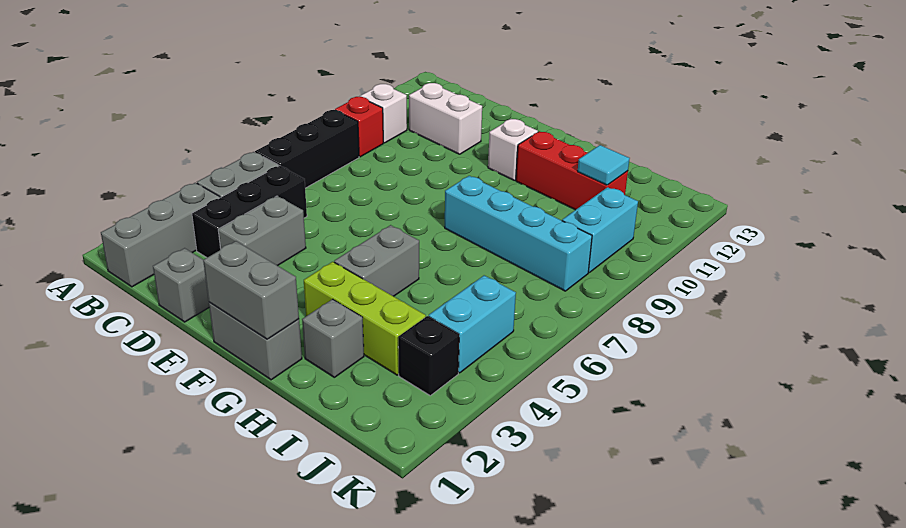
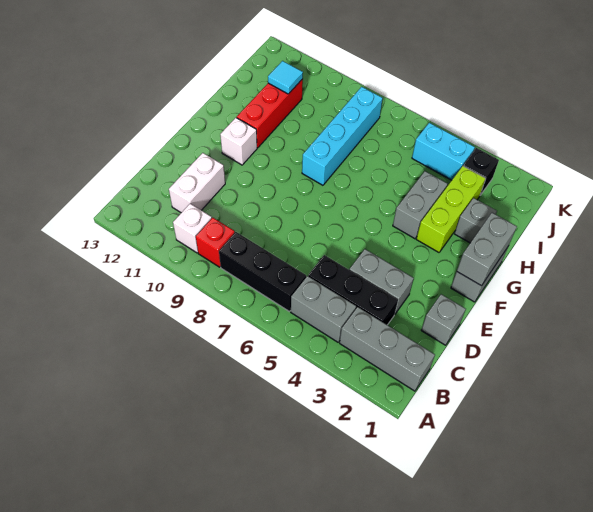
grey brick G4:G5 level 1 -> grey brick G4:H4 level 1
cyan brick J9:J10 level 1 -> none

